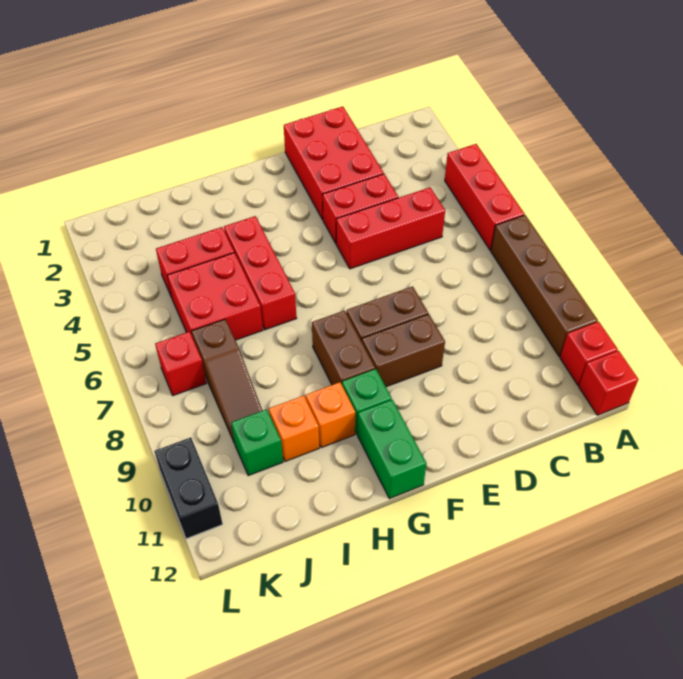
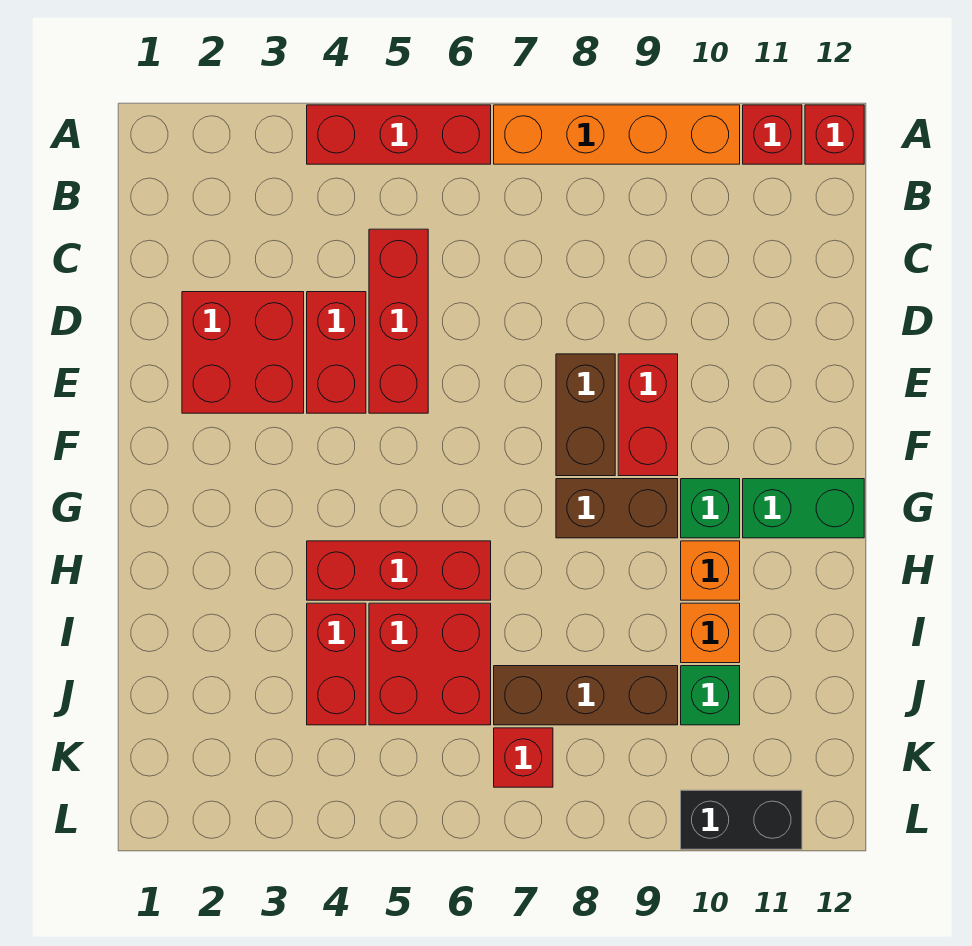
brown brick A7:A10 level 1 -> orange brick A7:A10 level 1
red brick D1:E3 level 1 -> red brick D2:E3 level 1
brown brick E9:F9 level 1 -> red brick E9:F9 level 1
brown slope J7:J9 level 1 top 7 -> brown brick J7:J9 level 1

